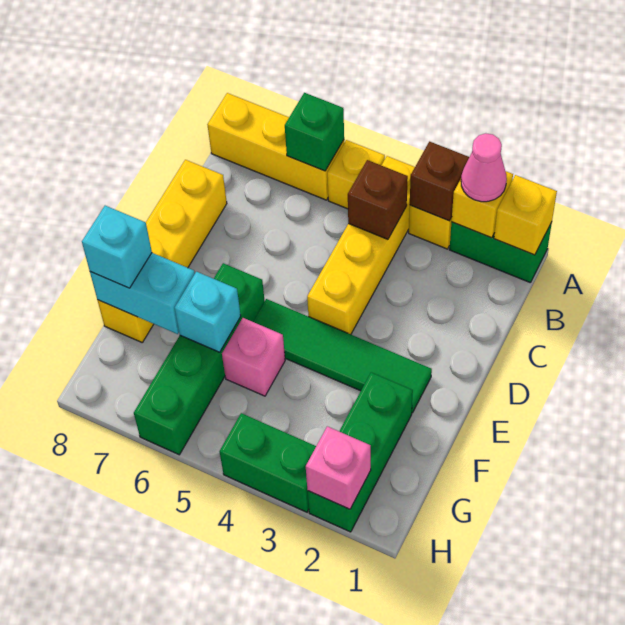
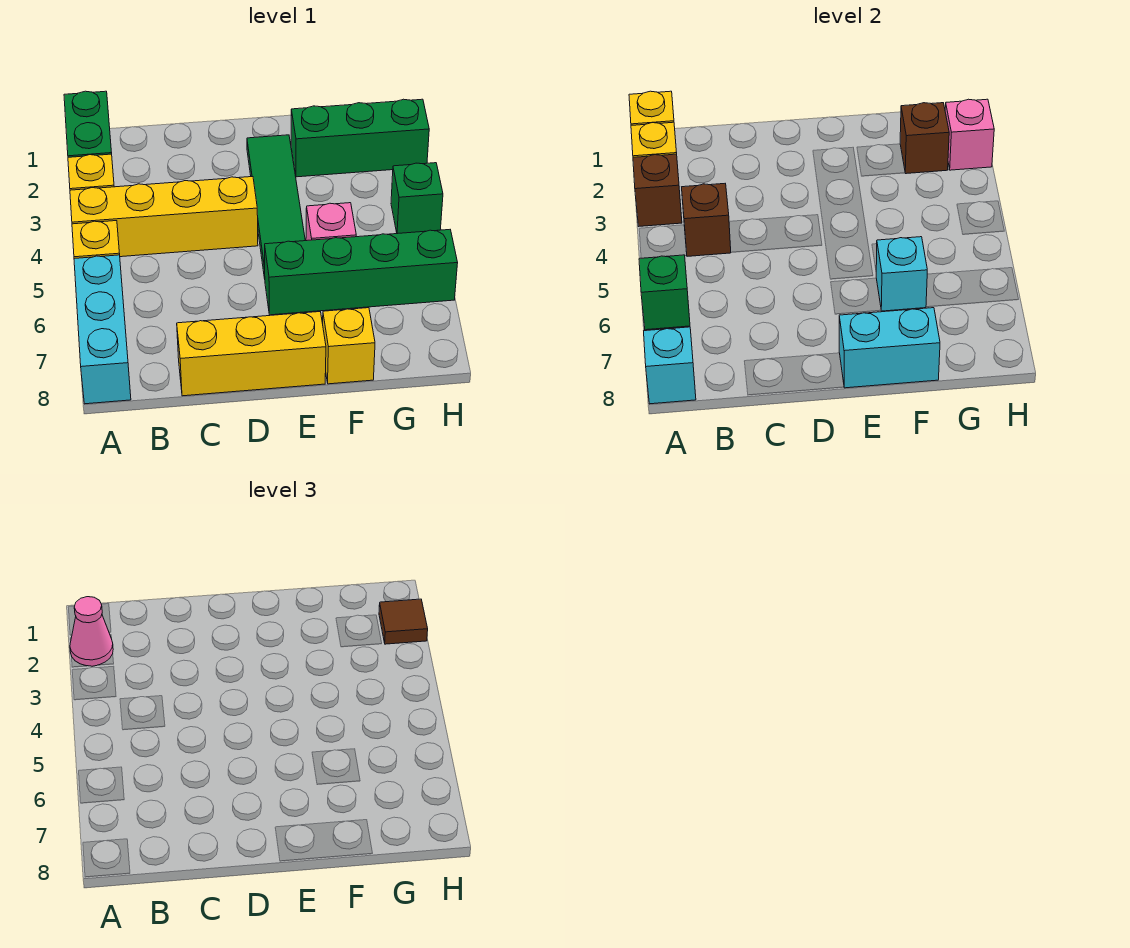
yellow brick A6:A8 level 1 -> cyan brick A6:A8 level 1
cyan brick F7:F8 level 2 -> cyan brick E8:F8 level 2
cyan brick F8 level 3 -> cyan brick A8 level 2
none -> brown brick G2 level 2
none -> brown tile H2 level 3
green brick H3:H4 level 1 -> green brick H4 level 1

